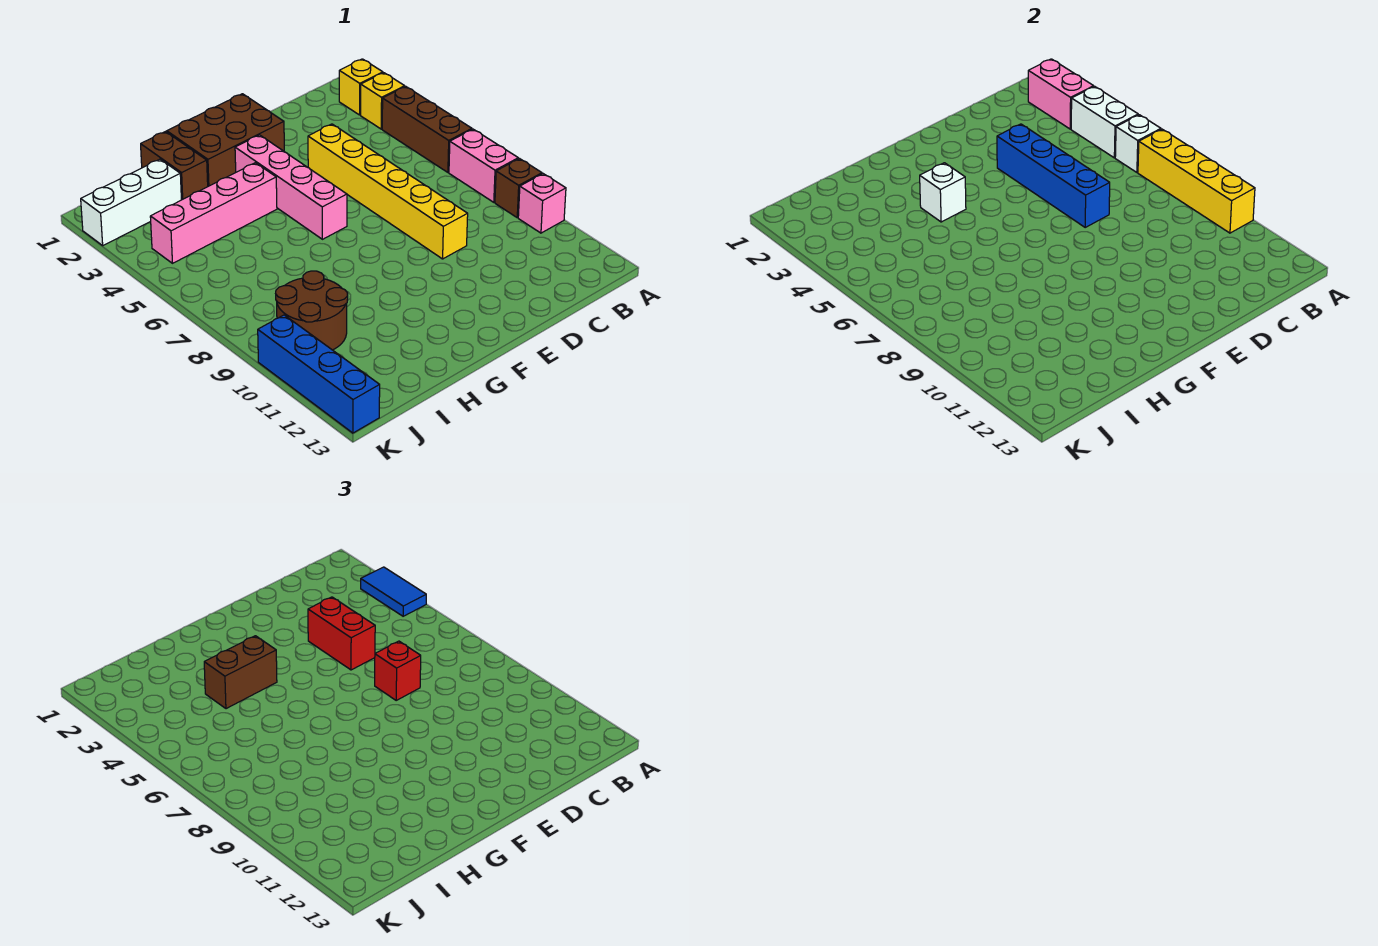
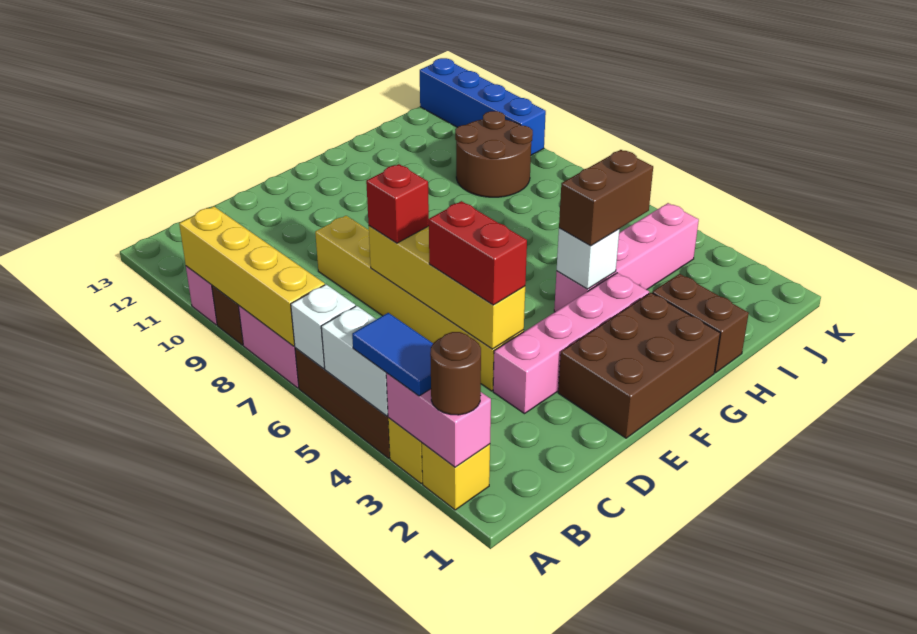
none -> brown round brick A2 level 3
blue brick D4:D7 level 2 -> yellow brick D4:D7 level 2
pink brick F3:F6 level 1 -> pink brick D3:G3 level 1
white brick I2:K2 level 1 -> none

